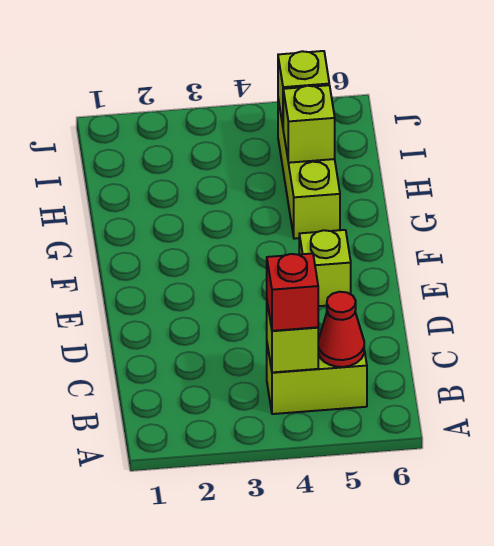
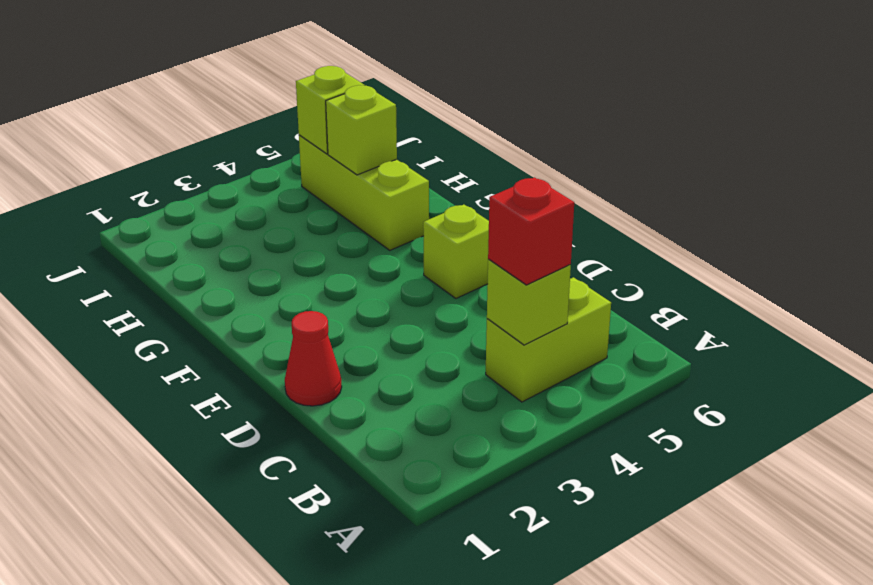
red cone B5 level 2 -> red cone D1 level 1

